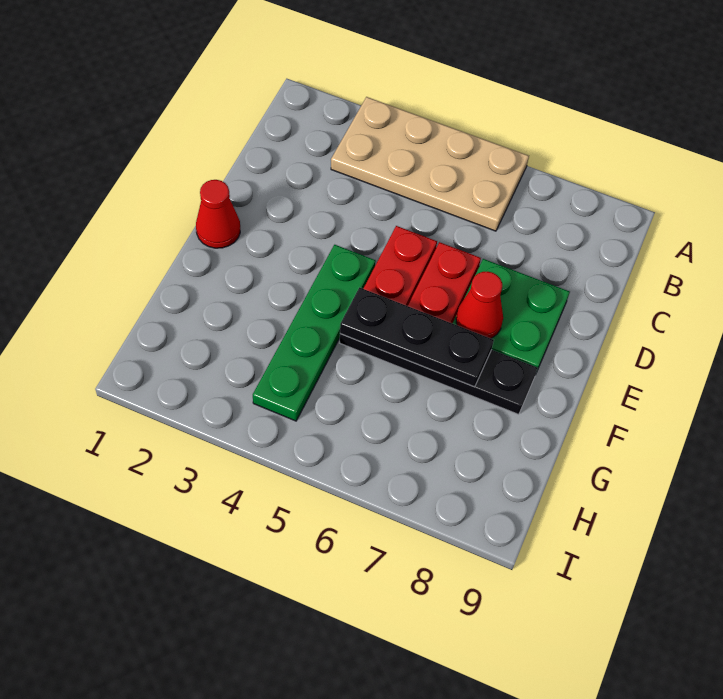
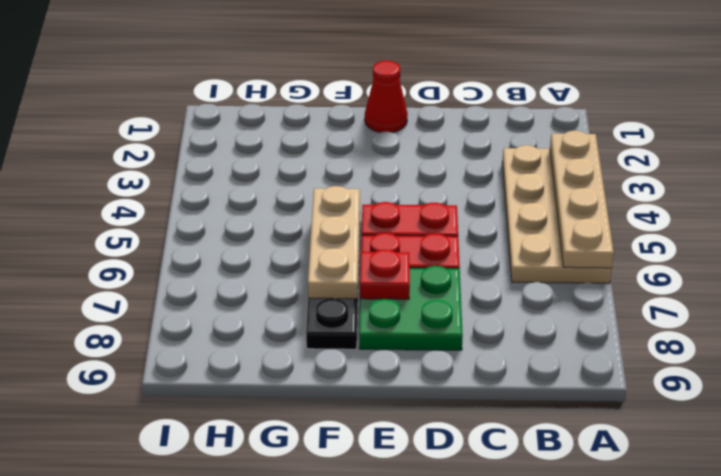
none -> tan plate A3:A6 level 2
green plate E4:H4 level 1 -> none
red cone E7 level 2 -> red plate E7 level 2
black plate F5:F7 level 2 -> tan plate F5:F7 level 2

